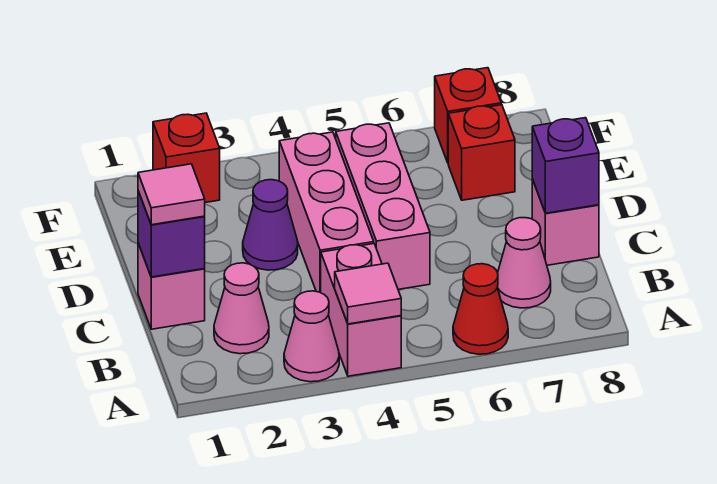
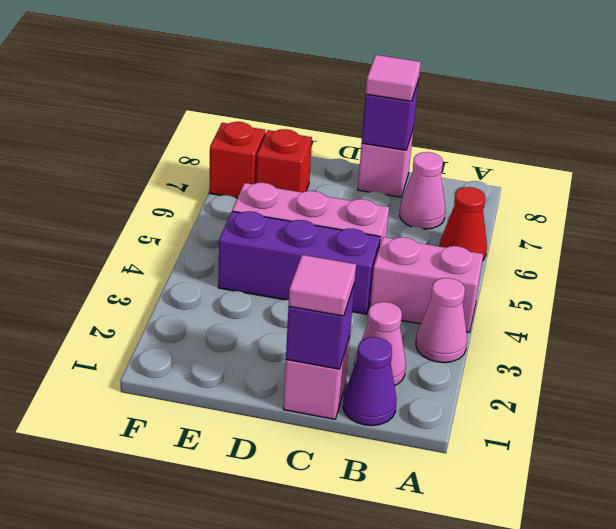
pink tile A4 level 2 -> pink tile C8 level 3
pink brick C4:E4 level 1 -> purple brick C4:E4 level 1
purple cone D3 level 1 -> purple cone B1 level 1
red brick F2 level 1 -> none

